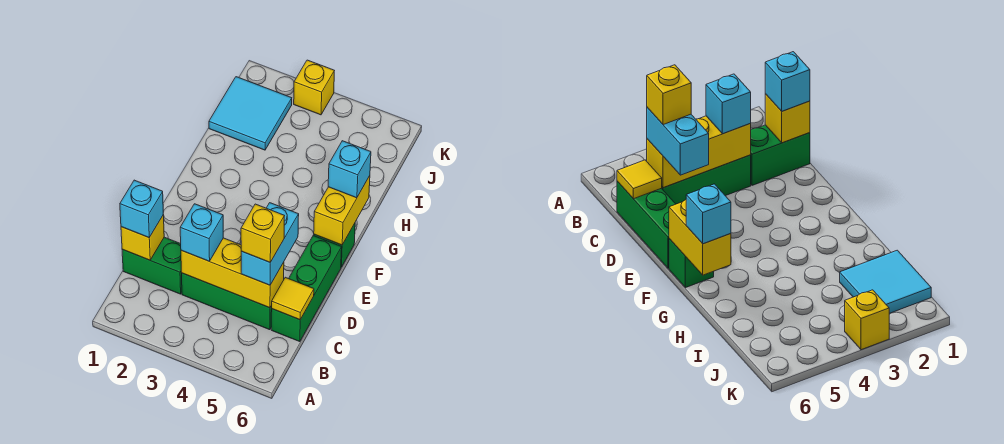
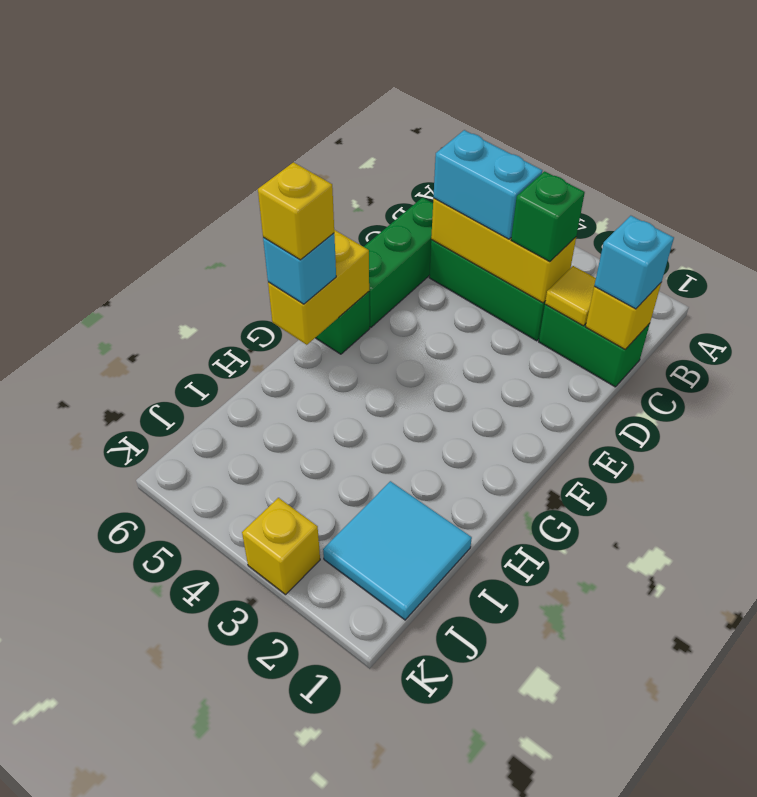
cyan brick C3 level 3 -> green brick C3 level 3
cyan brick C5:D5 level 3 -> cyan brick C4:C5 level 3
yellow brick C5 level 4 -> yellow brick G6 level 4
yellow tile C6 level 2 -> yellow tile C2 level 2

